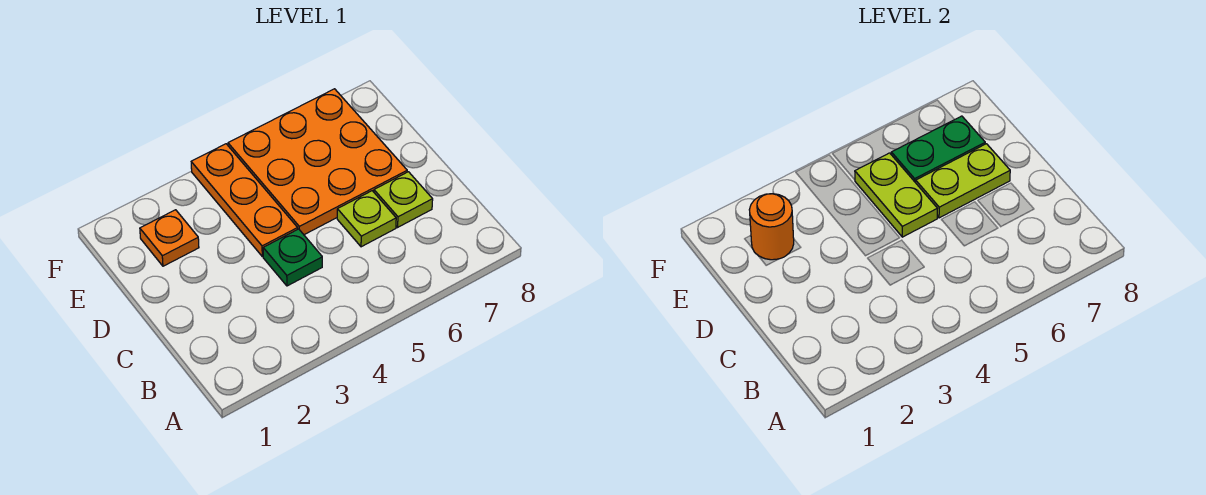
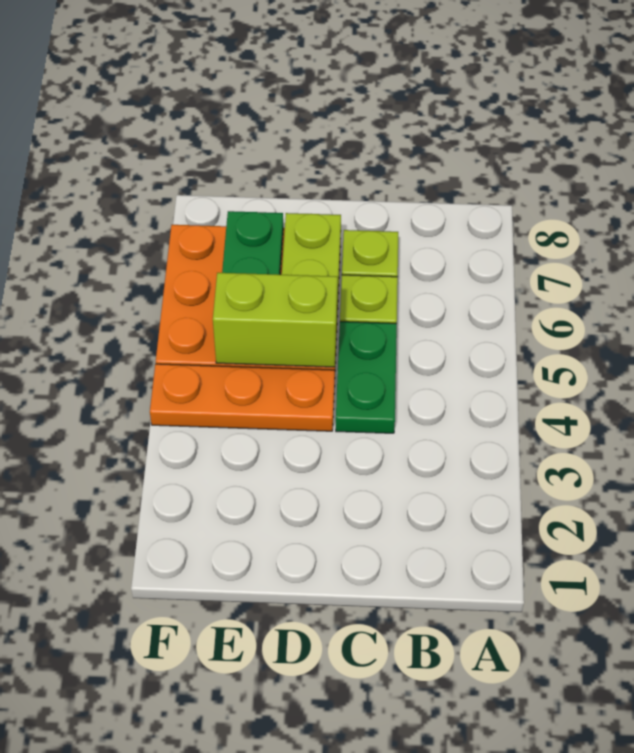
green plate C4 level 1 -> green plate C4:C5 level 1
lime plate D5:E5 level 2 -> lime brick D5:E5 level 2
orange plate E2 level 1 -> none
orange round brick E2 level 2 -> none

